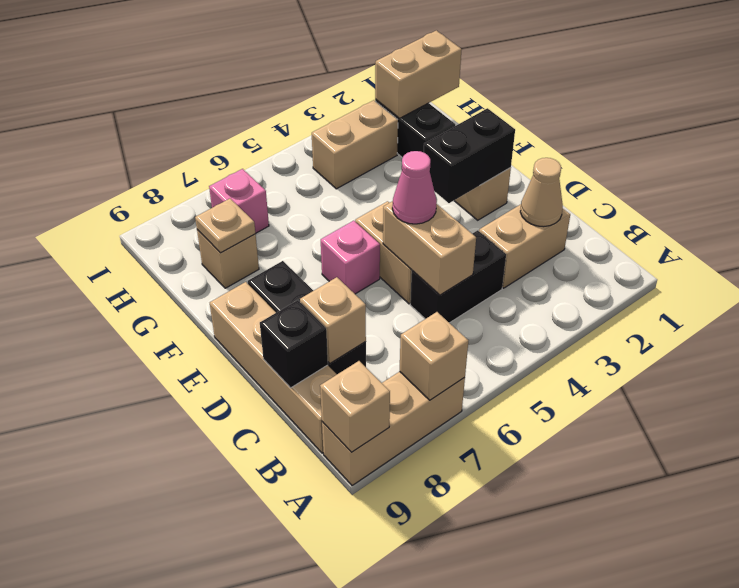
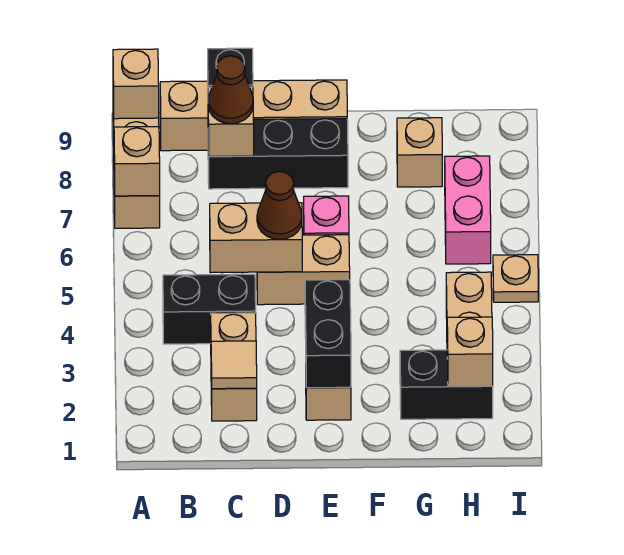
tan cone C2 level 2 -> tan tile C2 level 2
black brick C4:C5 level 1 -> black brick B4:C4 level 1
none -> brown cone C8 level 3
pink cone D5 level 3 -> brown cone D5 level 3
tan plate G8 level 2 -> tan plate I5 level 1
tan brick H1:H2 level 2 -> tan brick H2 level 2
pink brick H7 level 1 -> pink brick H6:H7 level 1

